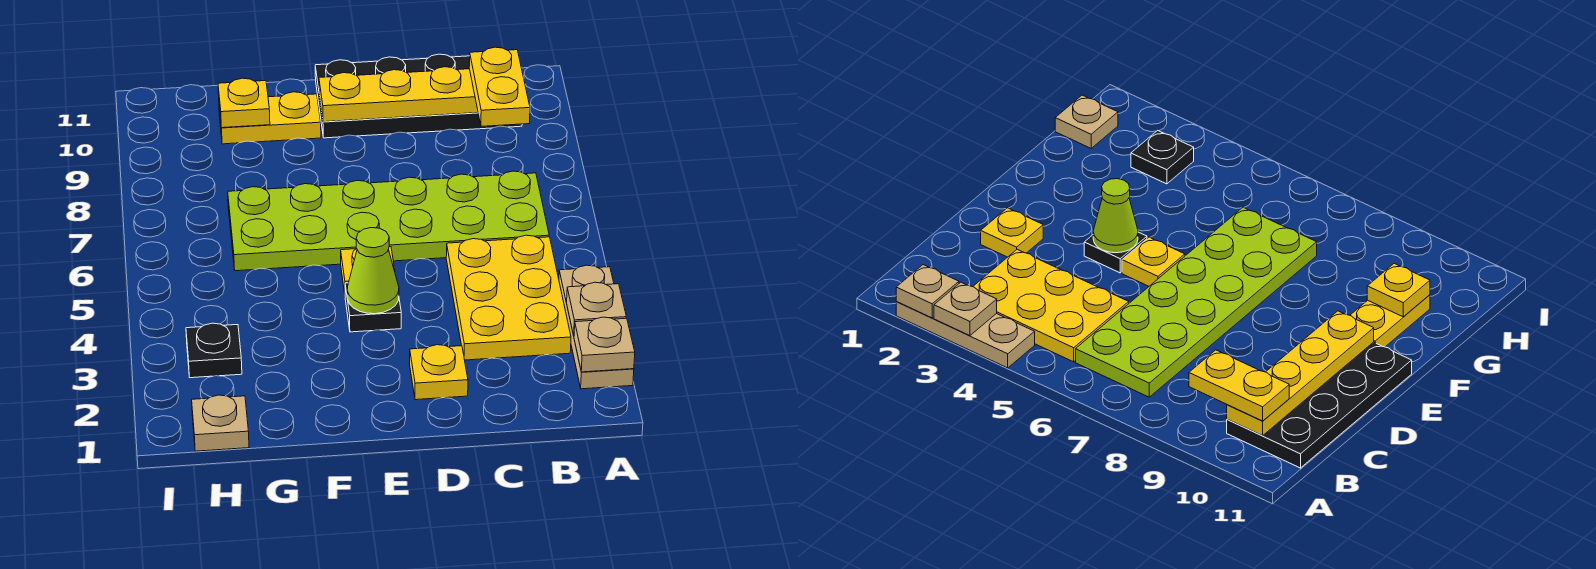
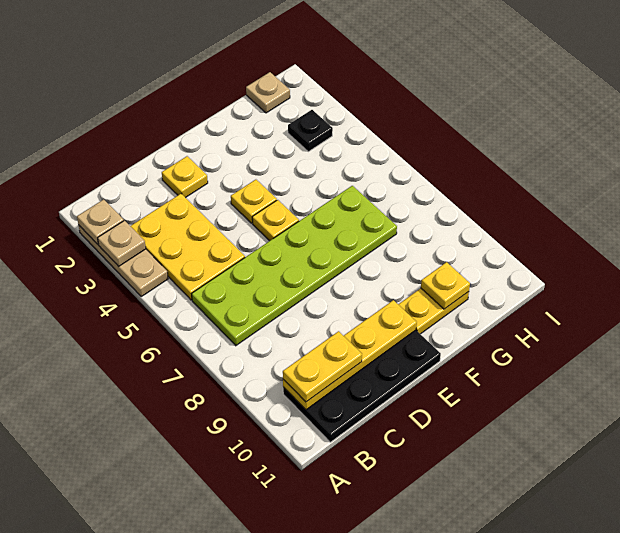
yellow plate B9:B10 level 3 -> yellow plate B10:C10 level 3
black plate E4 level 1 -> yellow plate E4 level 1
lime cone E4 level 2 -> none

